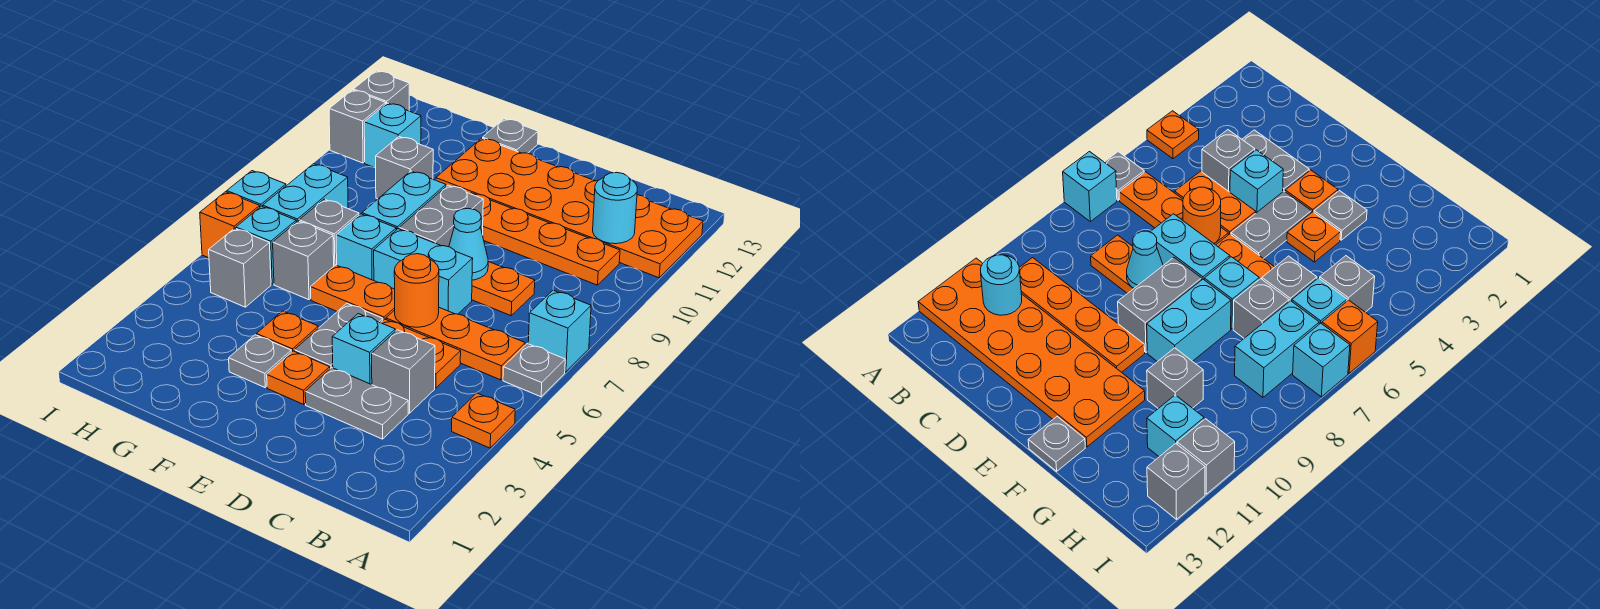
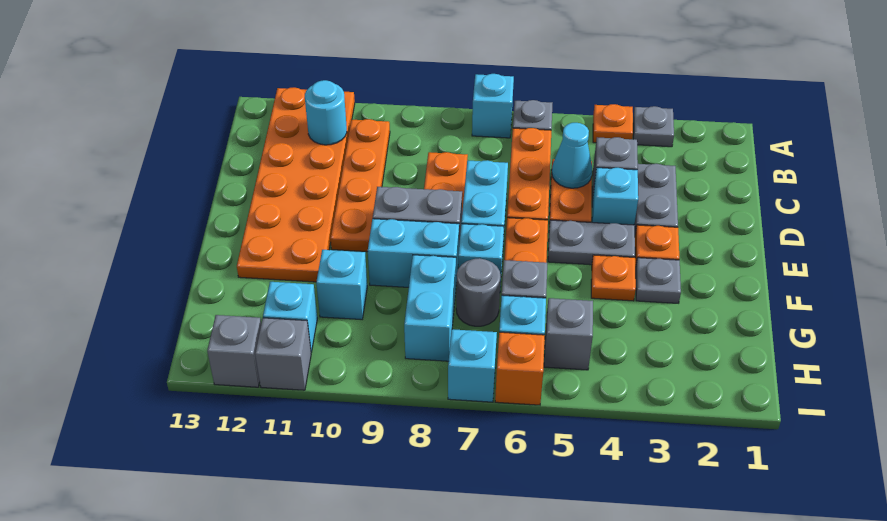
orange round brick D6 level 2 -> none
cyan cone D8 level 2 -> cyan cone C5 level 2
grey plate F13 level 1 -> grey plate A3 level 1
grey brick G7 level 1 -> grey round brick G7 level 1
grey brick G10 level 1 -> cyan brick G10 level 1
cyan brick H7:H8 level 1 -> cyan brick G8:H8 level 1

